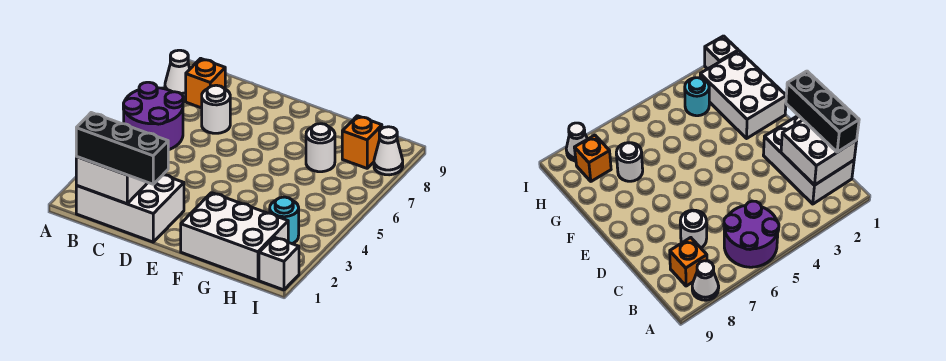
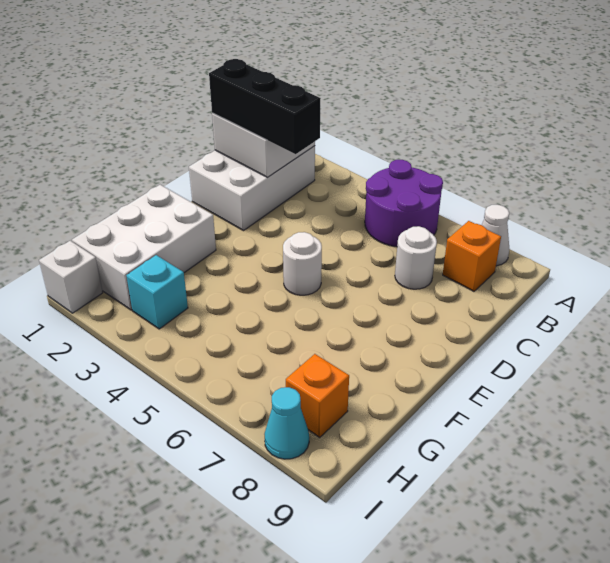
black brick B1:D1 level 3 -> black brick C1:C3 level 3
white round brick G7 level 1 -> white round brick E5 level 1
cyan round brick H3 level 1 -> cyan brick H3 level 1
white cone I8 level 1 -> cyan cone I8 level 1

